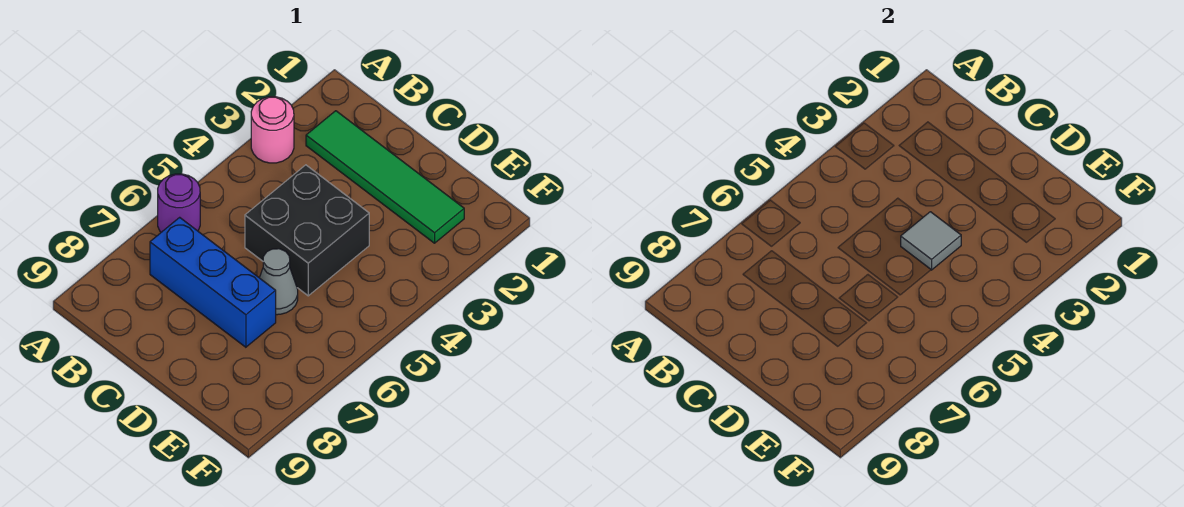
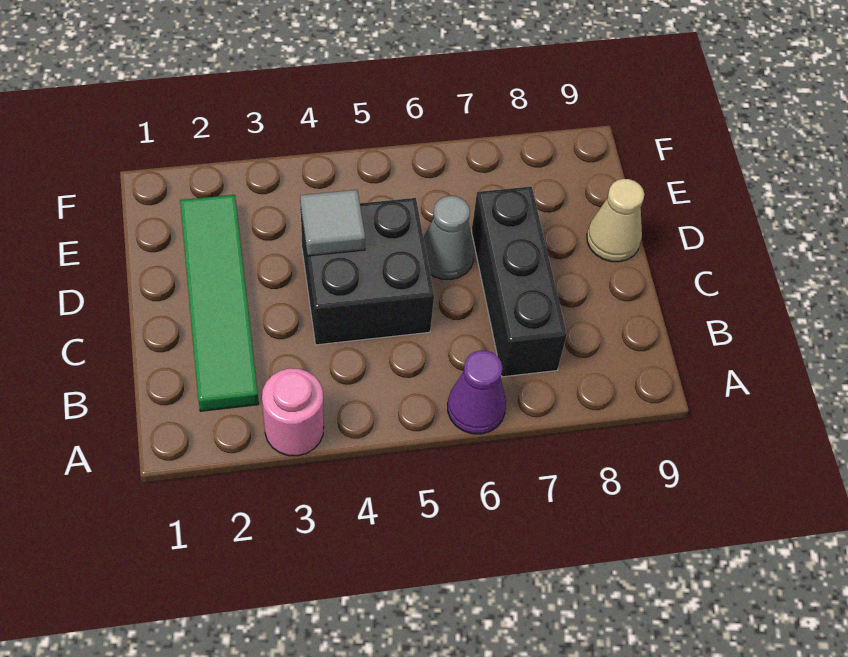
purple round brick A6 level 1 -> purple cone A6 level 1
blue brick B7:D7 level 1 -> black brick B7:D7 level 1
none -> tan cone D9 level 1

